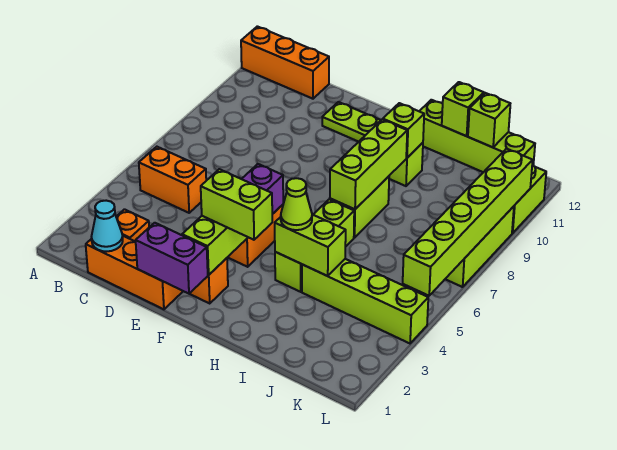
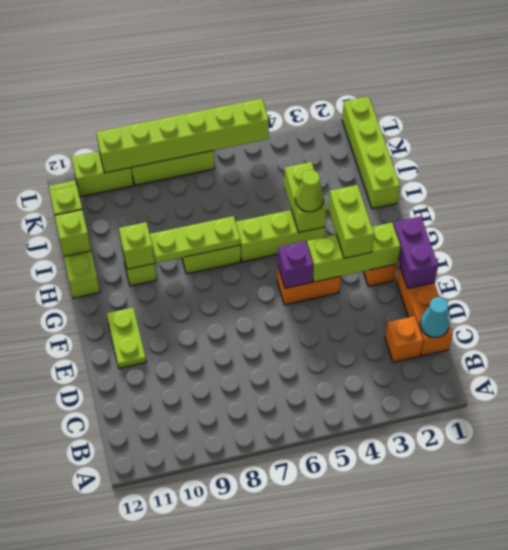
orange brick A12:C12 level 1 -> none
orange brick B5:C5 level 1 -> none
lime brick H7:H9 level 2 -> lime plate H7:H9 level 2
lime brick I4:L4 level 1 -> lime brick I1:L1 level 1

